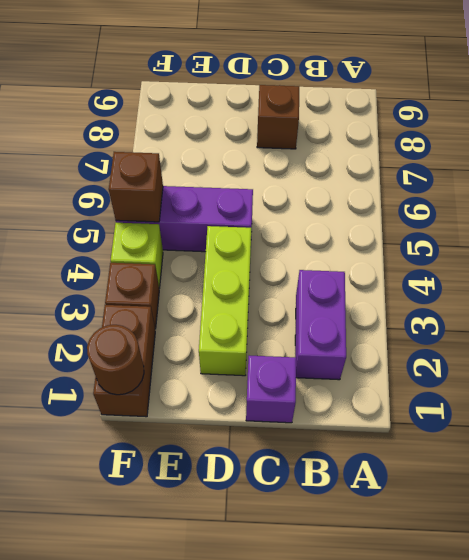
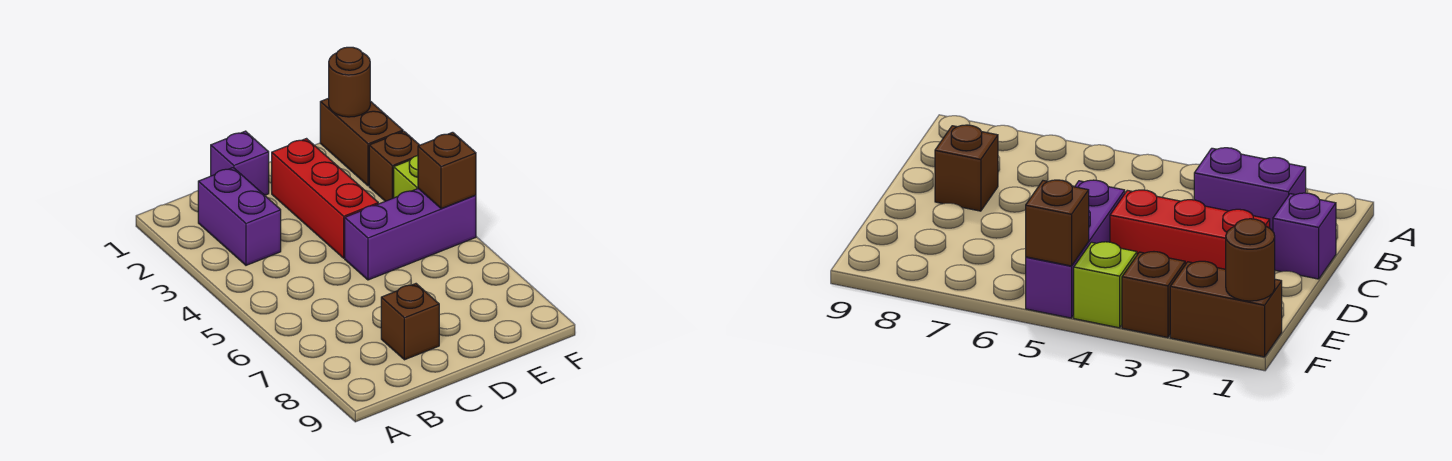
lime brick D2:D4 level 1 -> red brick D2:D4 level 1

